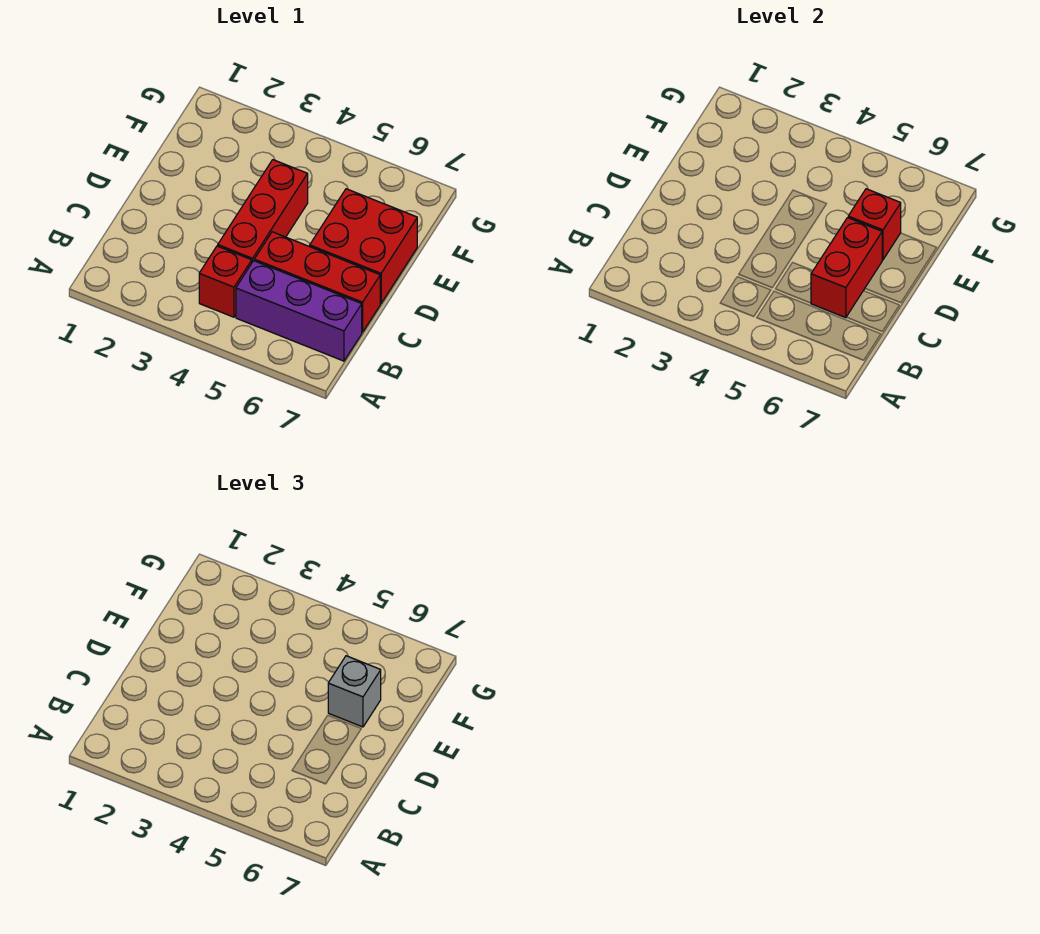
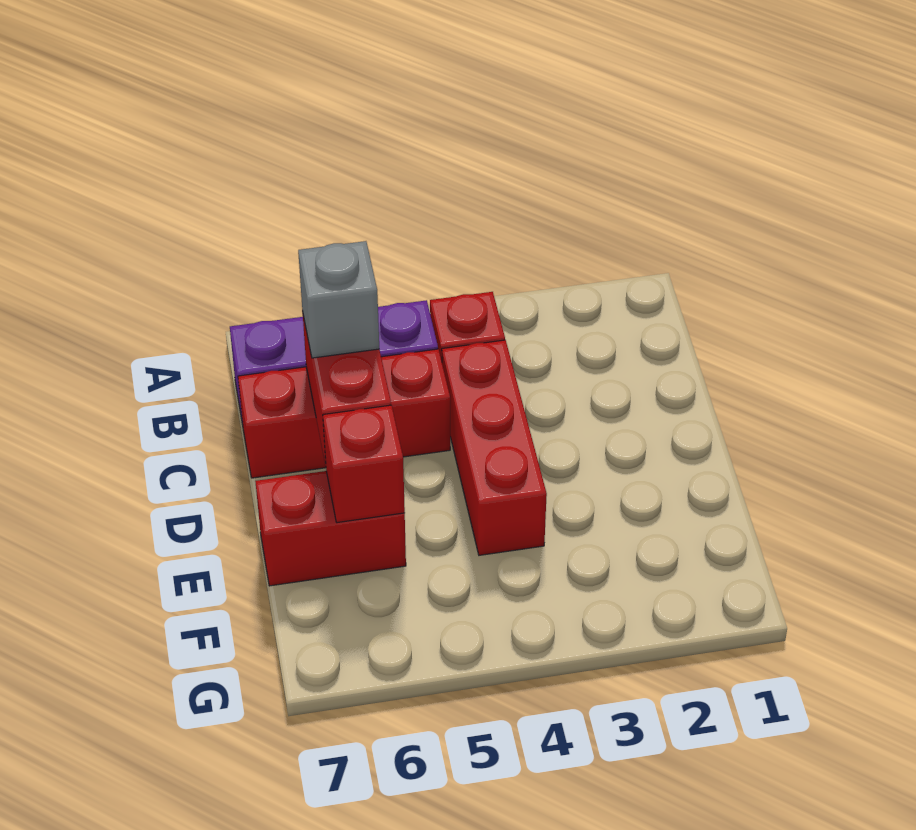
red brick D6:E7 level 1 -> red brick E6:E7 level 1
grey brick E6 level 3 -> grey brick C6 level 3

